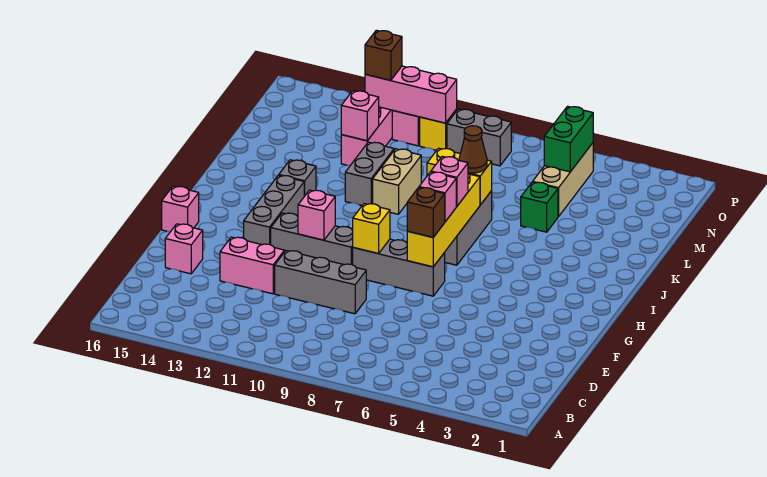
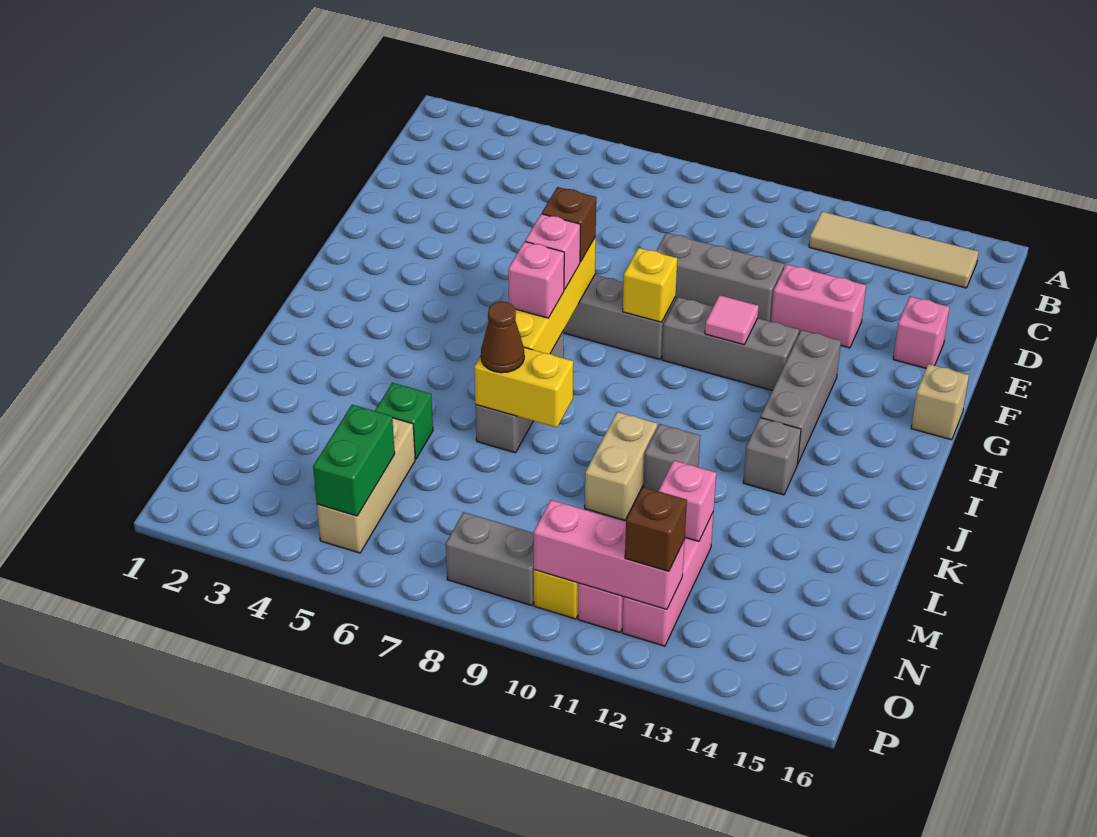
none -> tan tile B12:B15 level 1
pink brick G11 level 2 -> pink tile G11 level 2
pink brick G16 level 1 -> tan brick G16 level 1
grey brick K11:L11 level 1 -> grey brick K11 level 1

